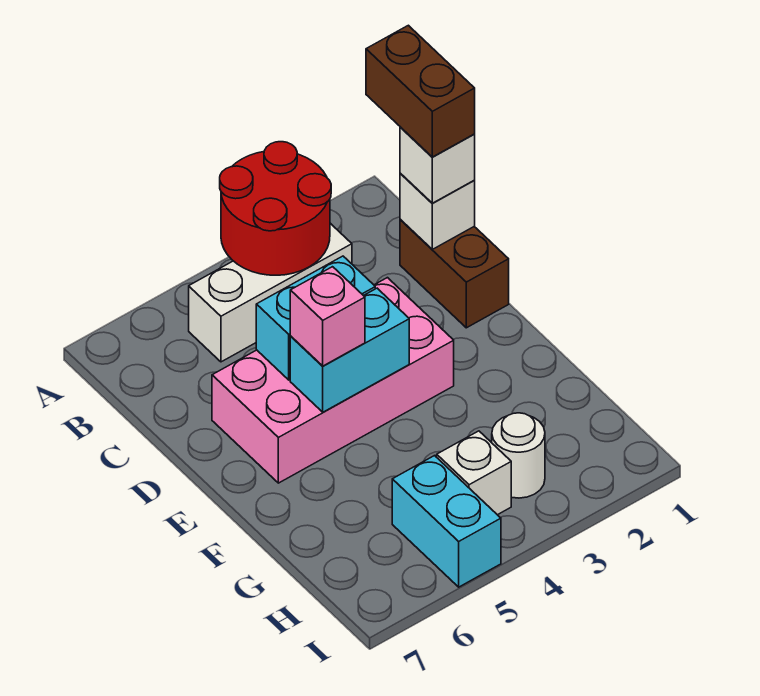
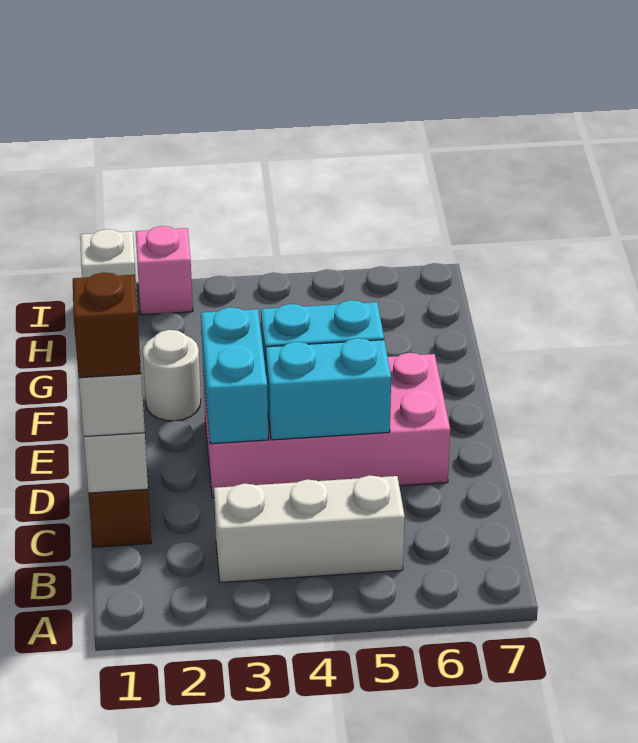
red round brick A3:B4 level 2 -> none
brown brick B1:C1 level 4 -> brown brick C1 level 4
pink brick E5 level 3 -> pink brick I2 level 1
white round brick H3 level 1 -> white round brick F2 level 1
white brick H4 level 1 -> white brick I1 level 1
cyan brick H5:I5 level 1 -> cyan brick D3:E3 level 2

